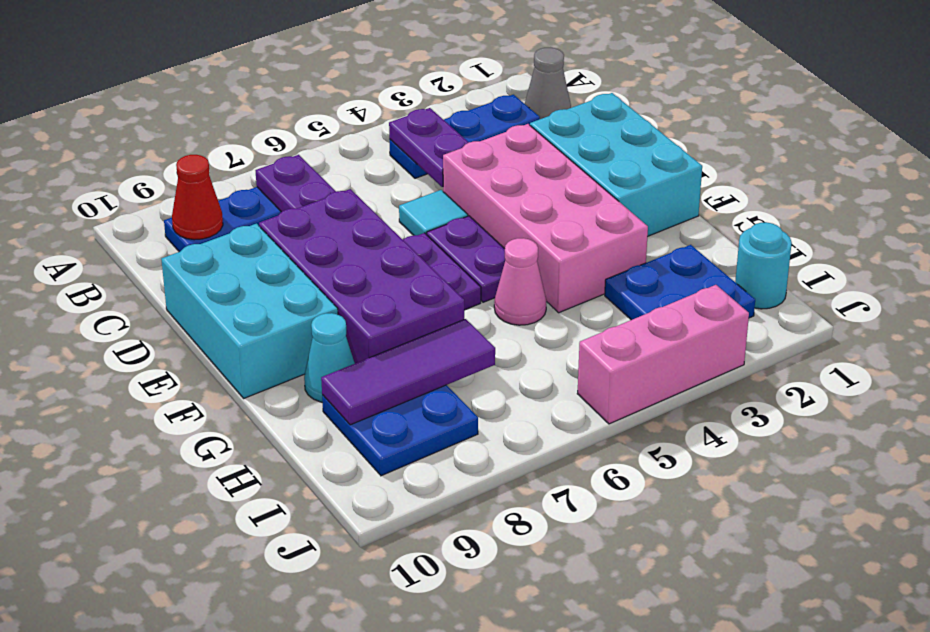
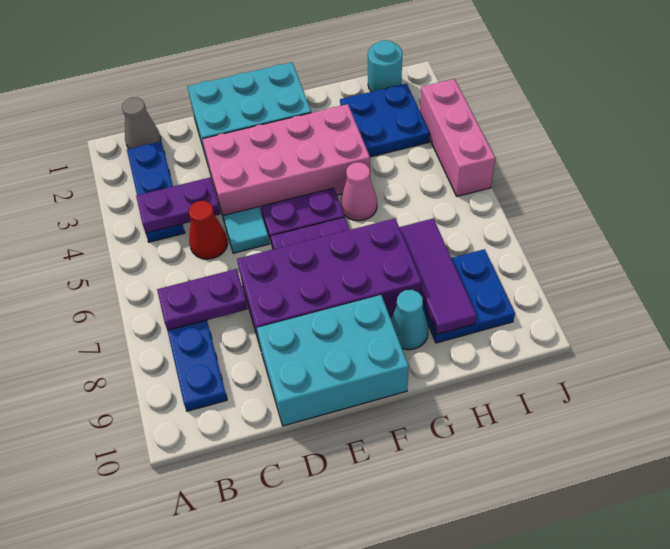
red cone B9 level 2 -> red cone C5 level 1

